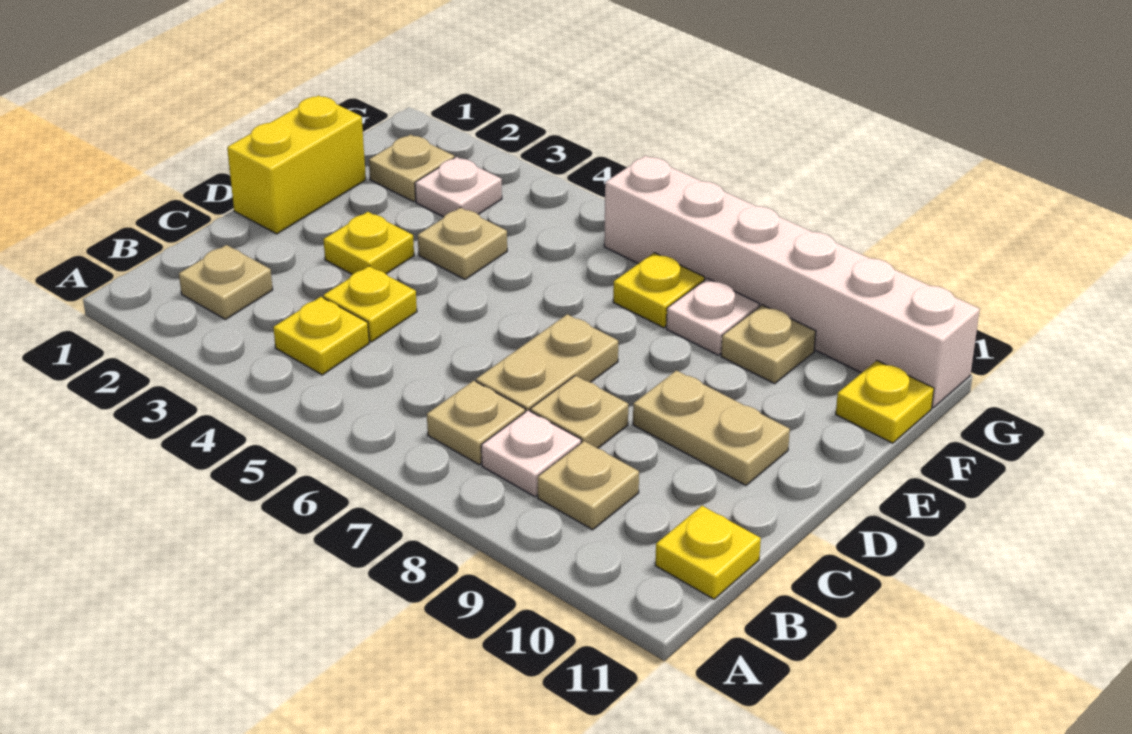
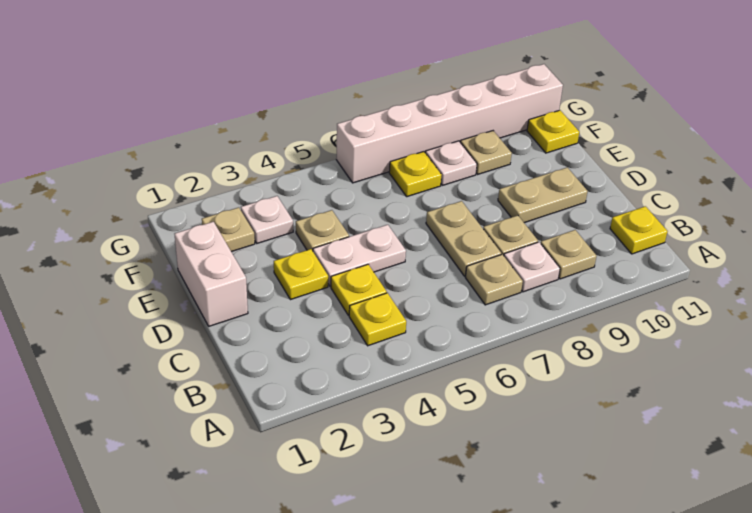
tan plate B2 level 1 -> none
yellow brick D1:E1 level 1 -> white brick D1:E1 level 1
none -> white plate D4:D5 level 1

